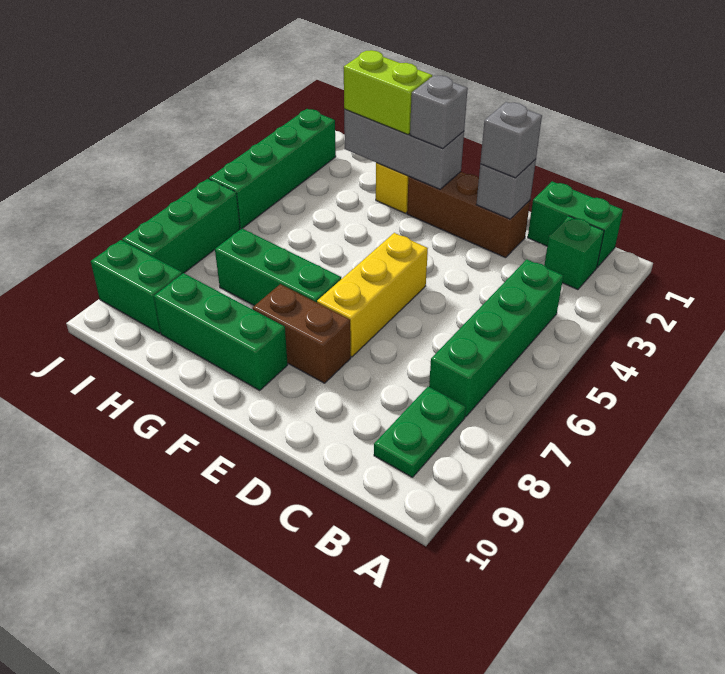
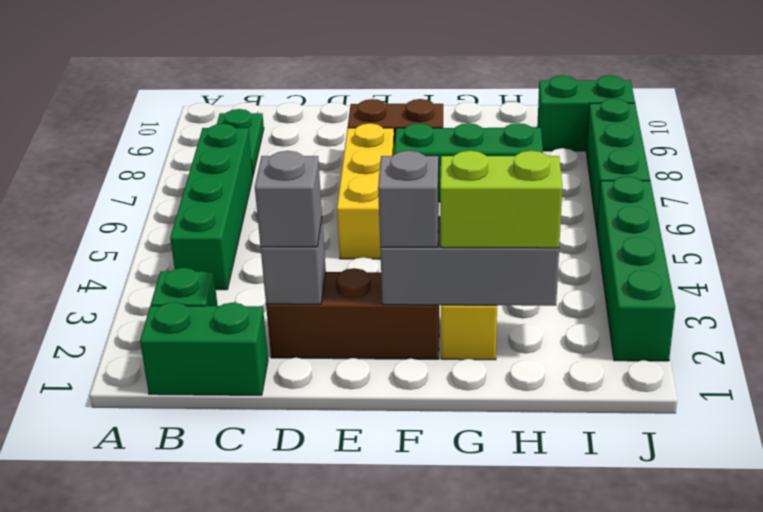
green brick F9:H9 level 1 -> none

